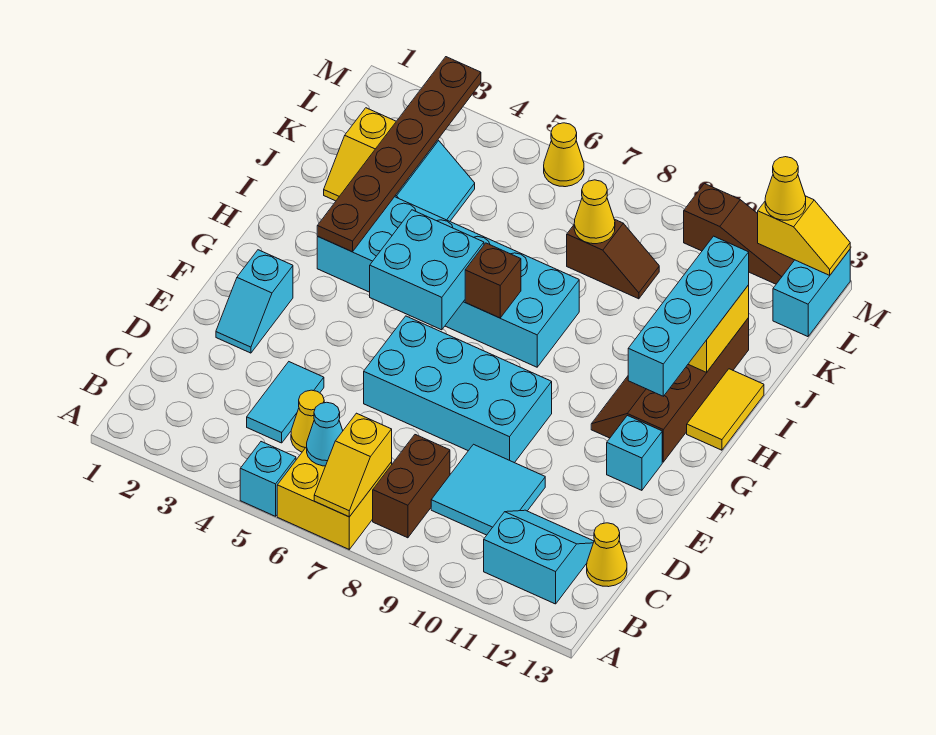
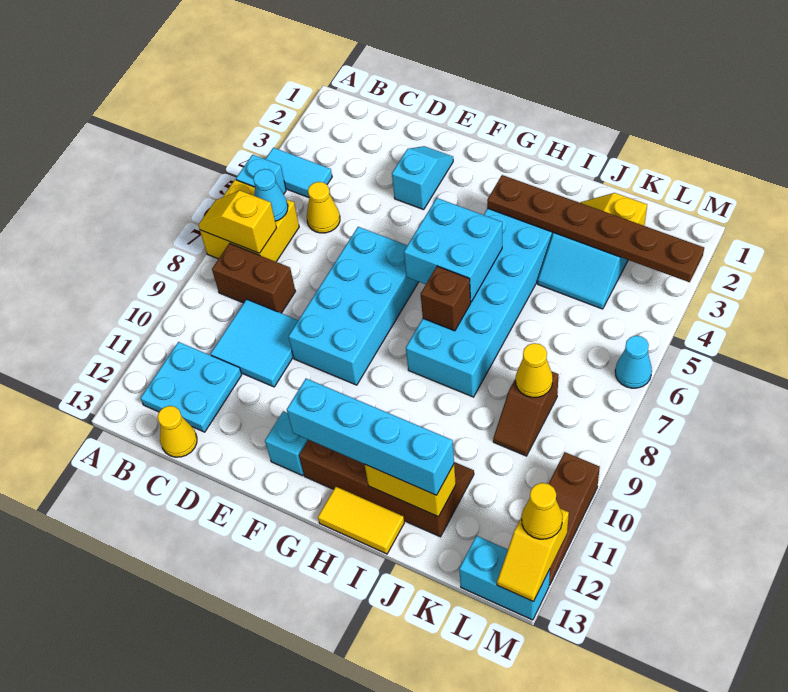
cyan slope B11:C12 level 1 top B -> cyan plate B11:C12 level 1
cyan tile C4:D4 level 1 -> cyan tile A4:B4 level 1
cyan slope E2:F2 level 1 top F -> cyan slope E2:E3 level 1 top 3
yellow cone M6 level 1 -> cyan cone M6 level 1

